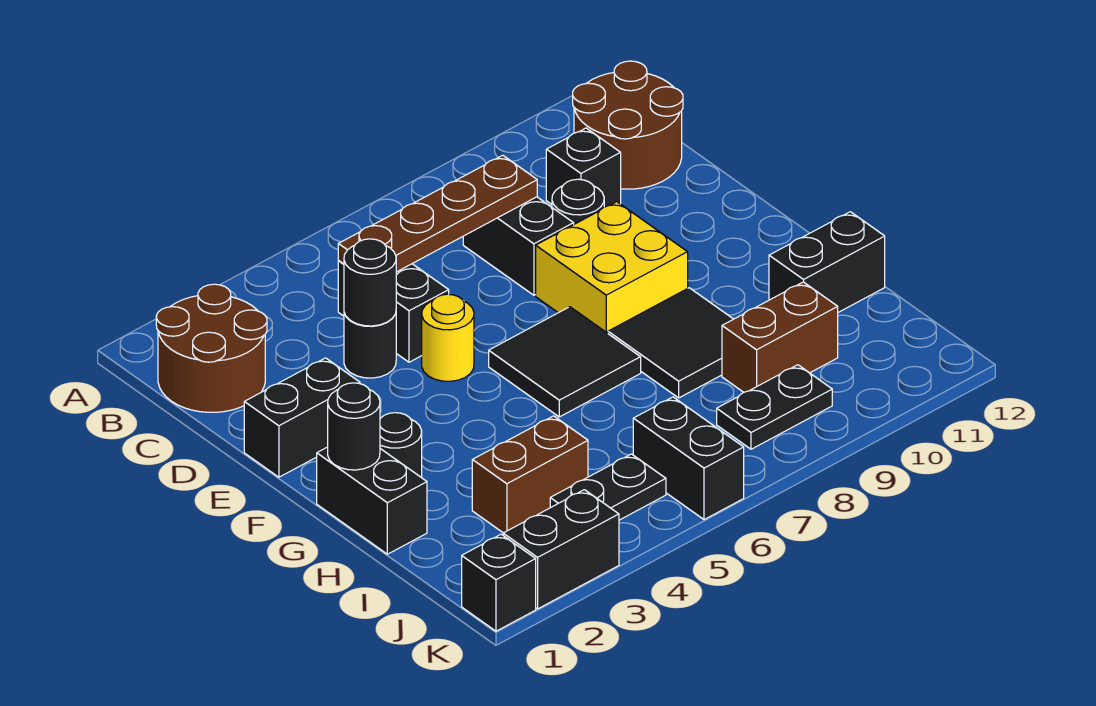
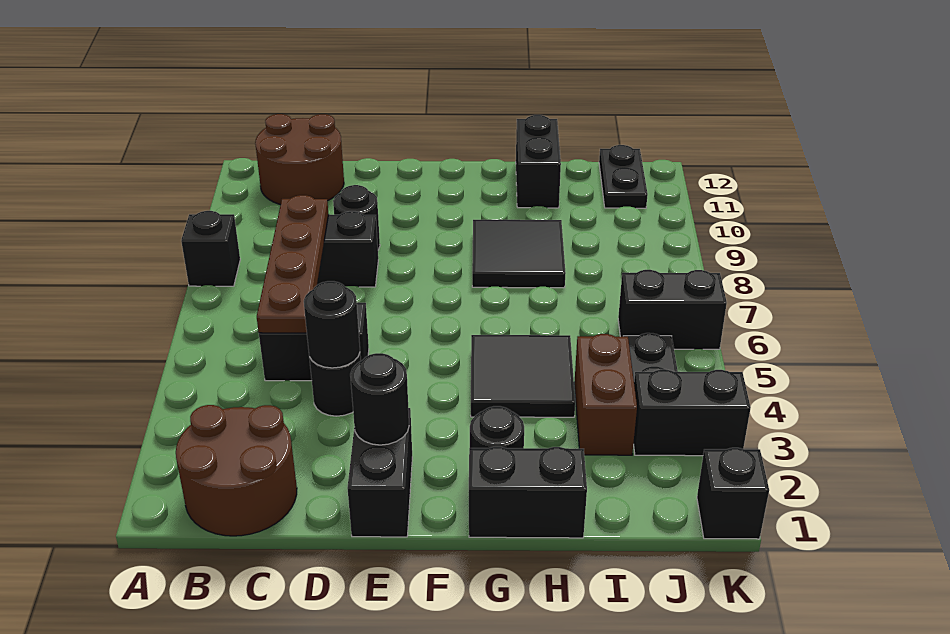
black brick C10 level 1 -> black brick A8 level 1
yellow round brick E5 level 1 -> none
yellow brick E8:F9 level 1 -> none
black tile F6:G7 level 1 -> black tile G4:H5 level 1
black round brick G1 level 2 -> black round brick E2 level 2
brown brick I9:I10 level 1 -> none
black plate J8:J9 level 1 -> black plate J11:J12 level 1
black brick K2:K3 level 1 -> black brick J3:K3 level 1

